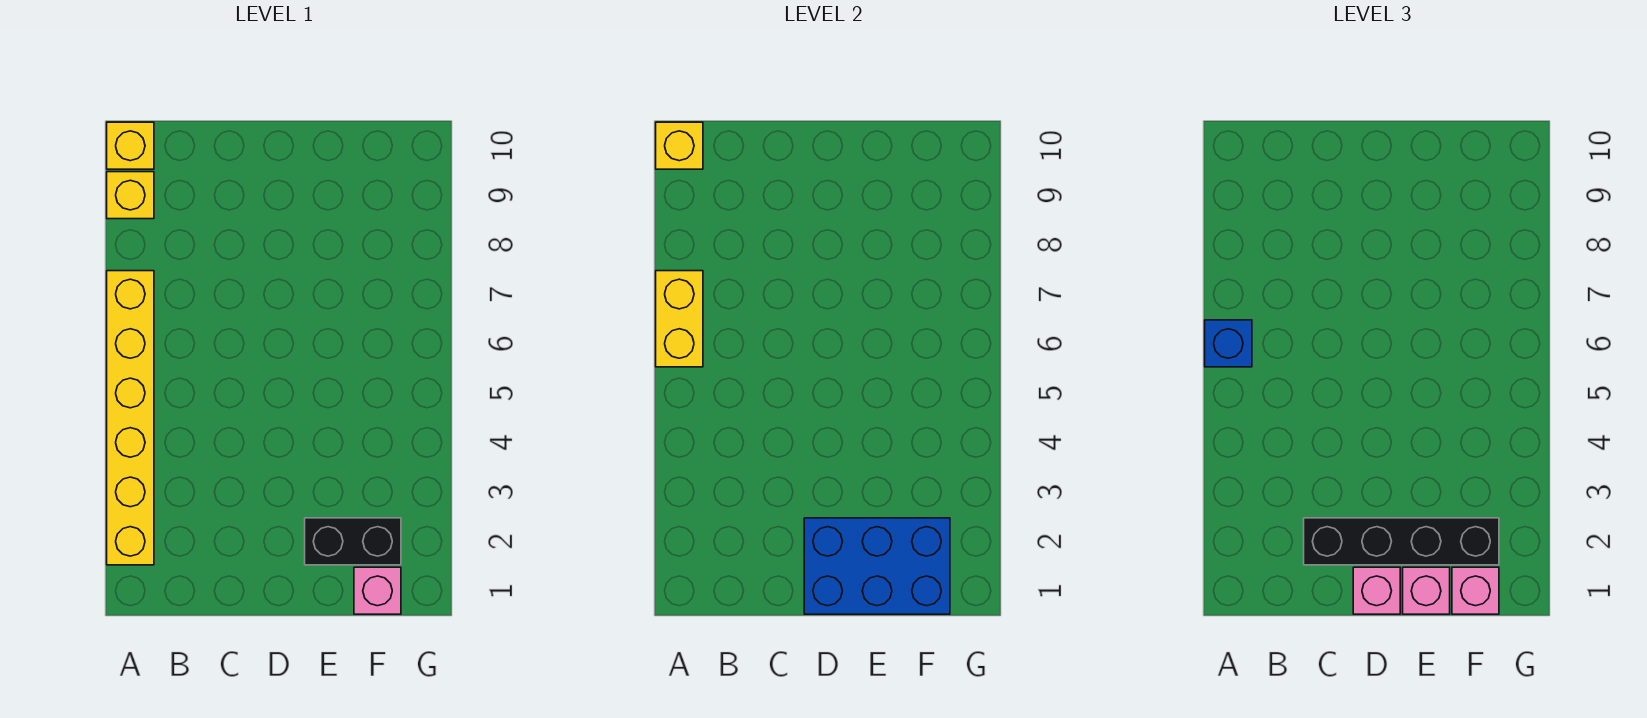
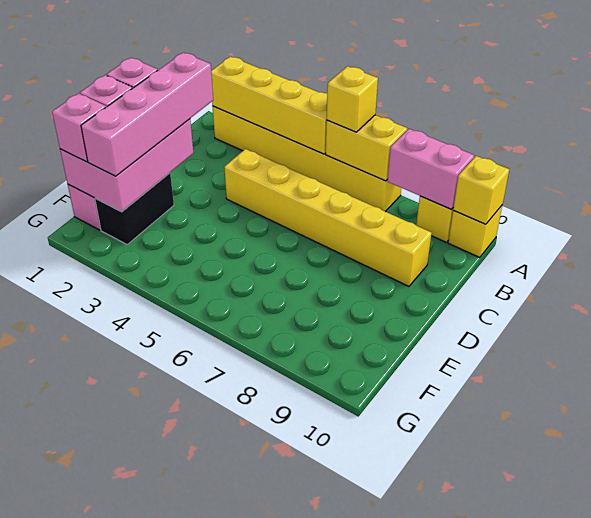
none -> yellow brick A2:A5 level 2
blue brick A6 level 3 -> yellow brick A6 level 3
none -> pink brick A8:A9 level 2
black brick C2:F2 level 3 -> pink brick C2:F2 level 3
none -> yellow brick C4:C9 level 1
blue brick D1:F2 level 2 -> pink brick D1:F2 level 2

